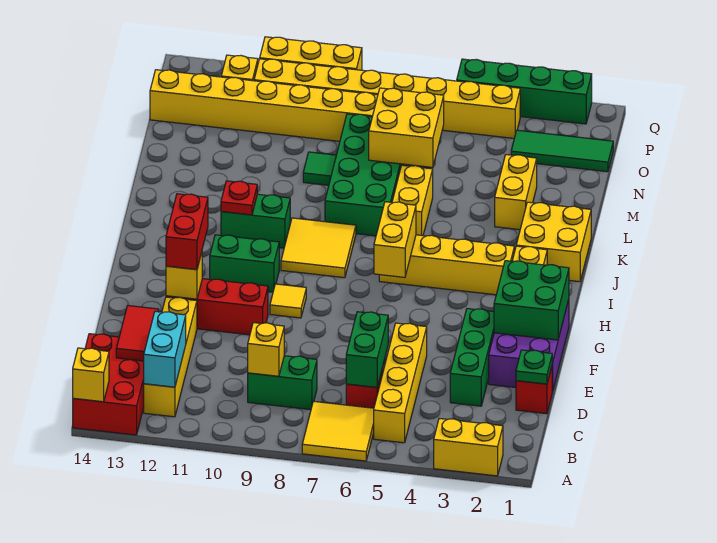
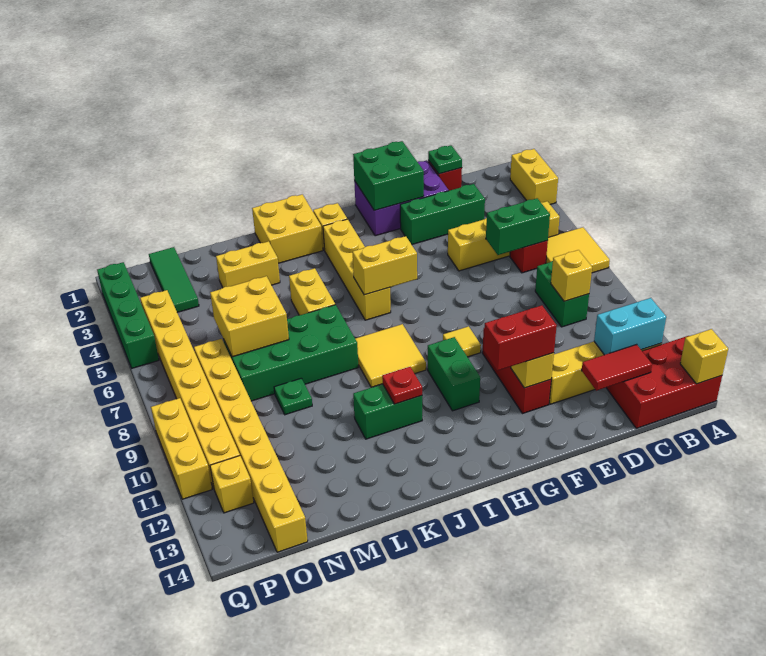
green brick J10:J11 level 1 -> green brick J11:K11 level 1
yellow brick K6:L6 level 1 -> yellow brick K5:K6 level 1
green tile M9 level 1 -> green plate M9 level 1

